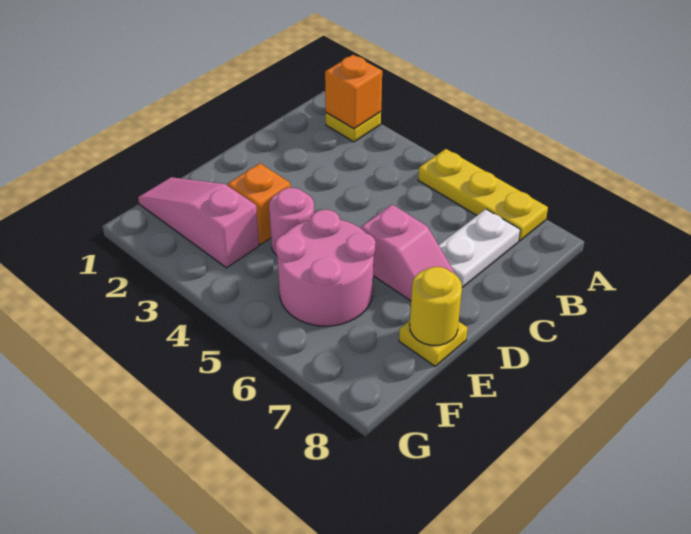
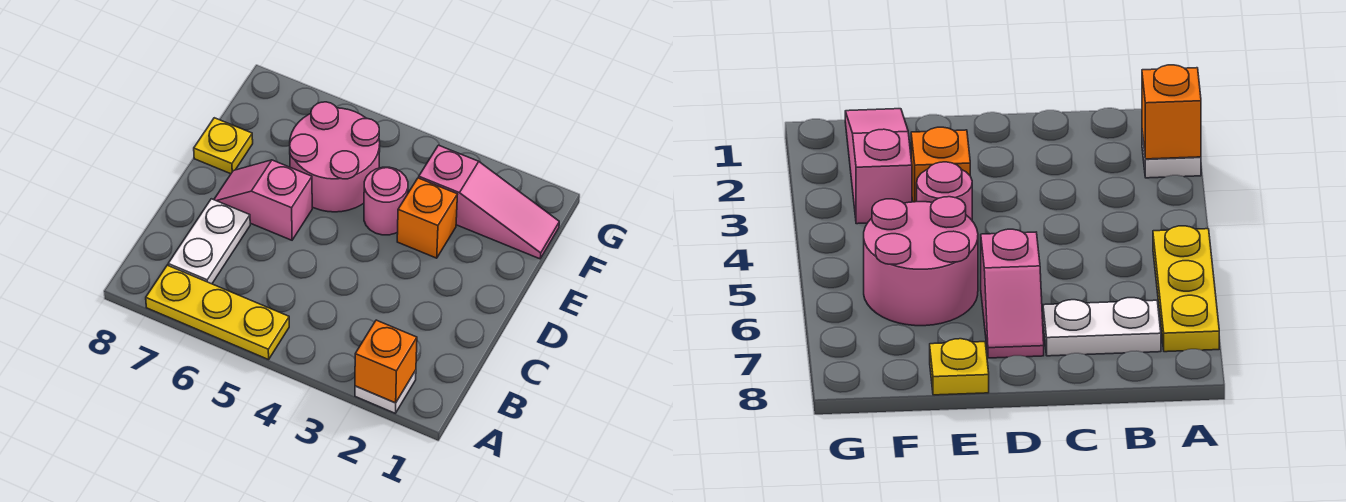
yellow plate A2 level 1 -> white plate A2 level 1
yellow round brick E8 level 2 -> none

